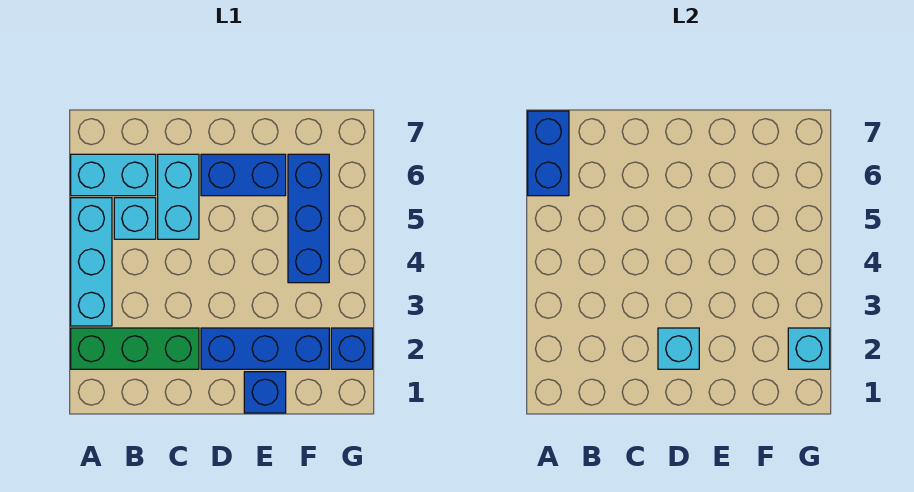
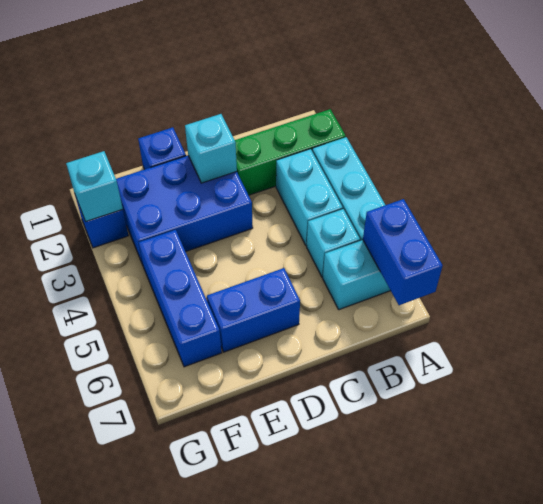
cyan brick C5:C6 level 1 -> cyan brick B3:B4 level 1
blue brick D2:F2 level 1 -> blue brick D2:F3 level 1

